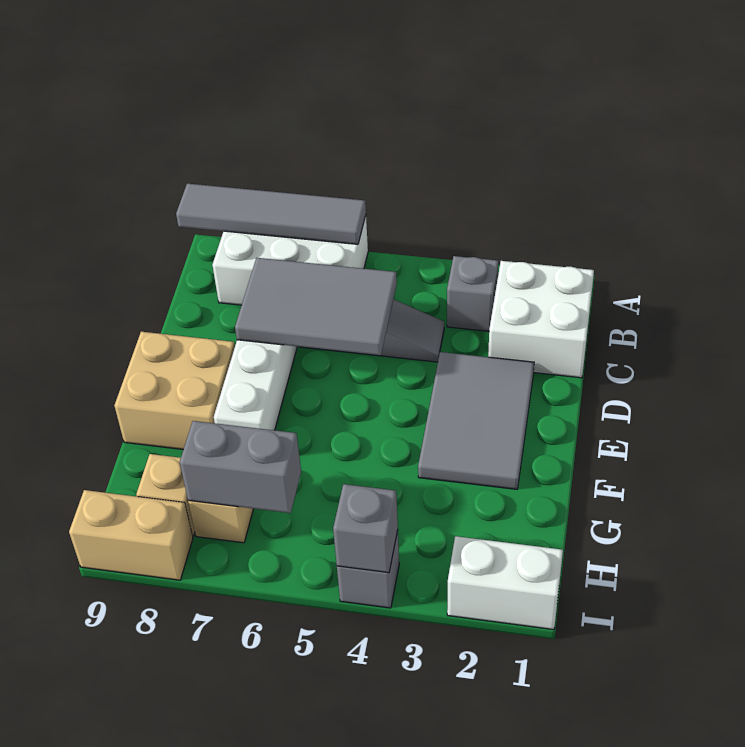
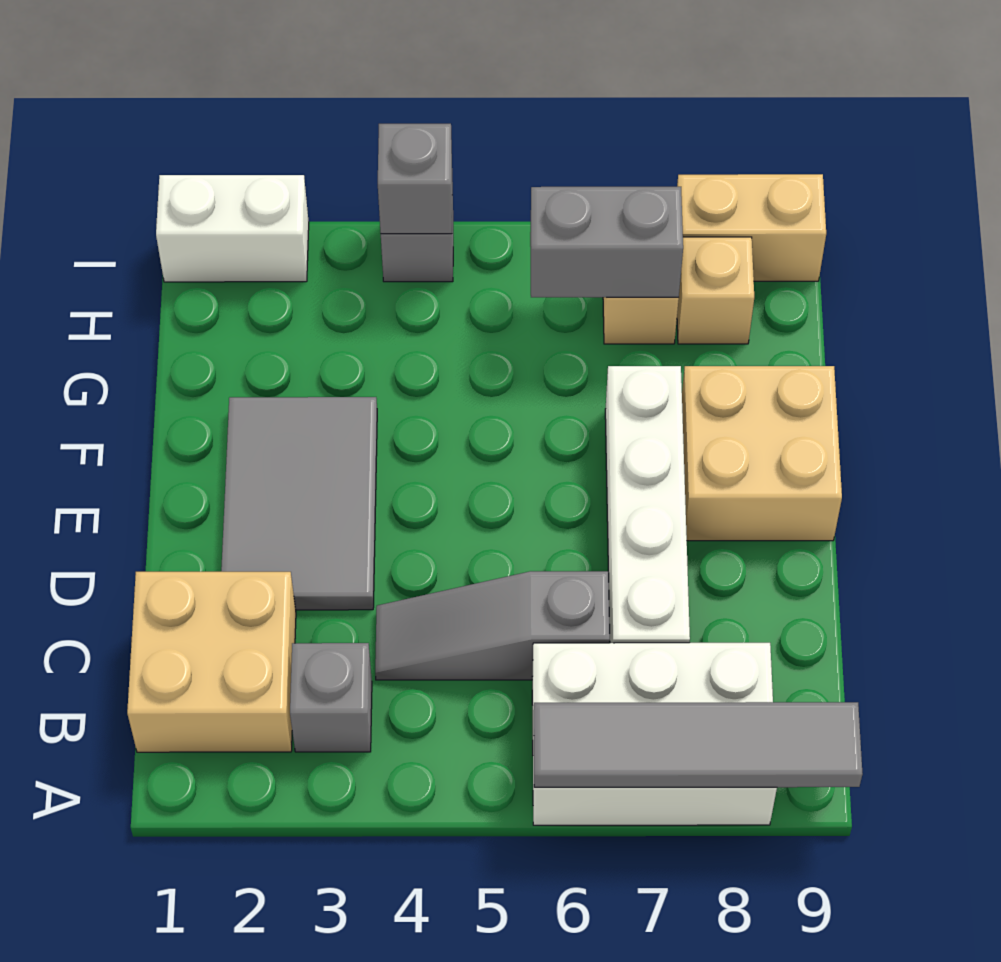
white brick B1:C2 level 1 -> tan brick B1:C2 level 1
grey tile C5:D7 level 2 -> none

